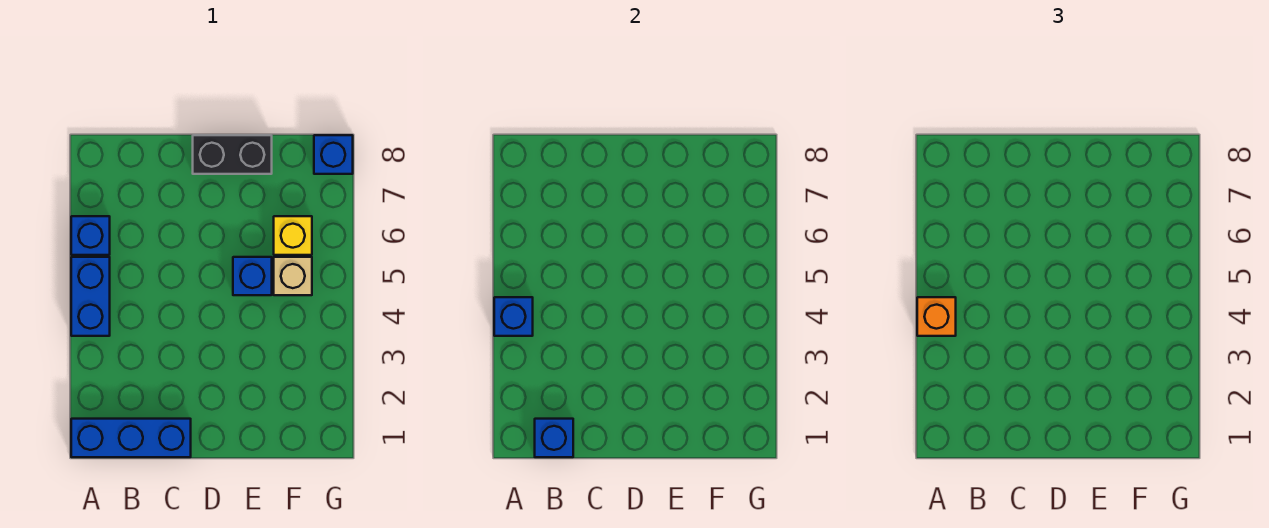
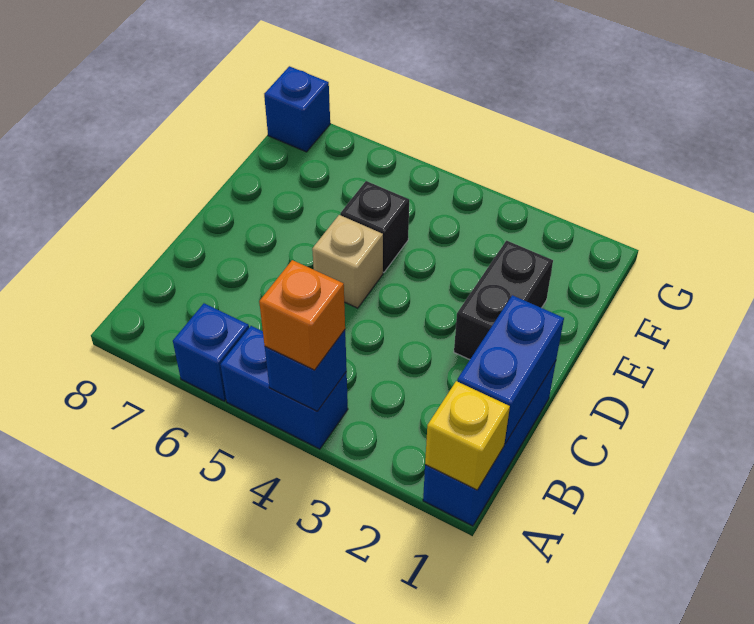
blue brick B1 level 2 -> blue brick B1:C1 level 2
black brick D8:E8 level 1 -> black brick D2:E2 level 1
blue brick E5 level 1 -> black brick E5 level 1
tan brick F5 level 1 -> tan brick D5 level 1
yellow brick F6 level 1 -> yellow brick A1 level 2

